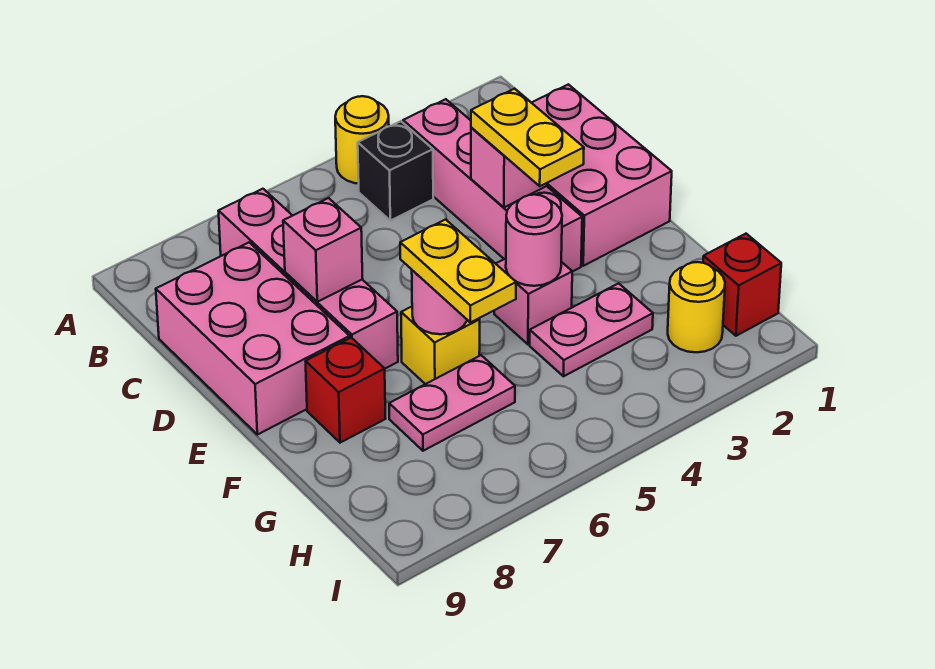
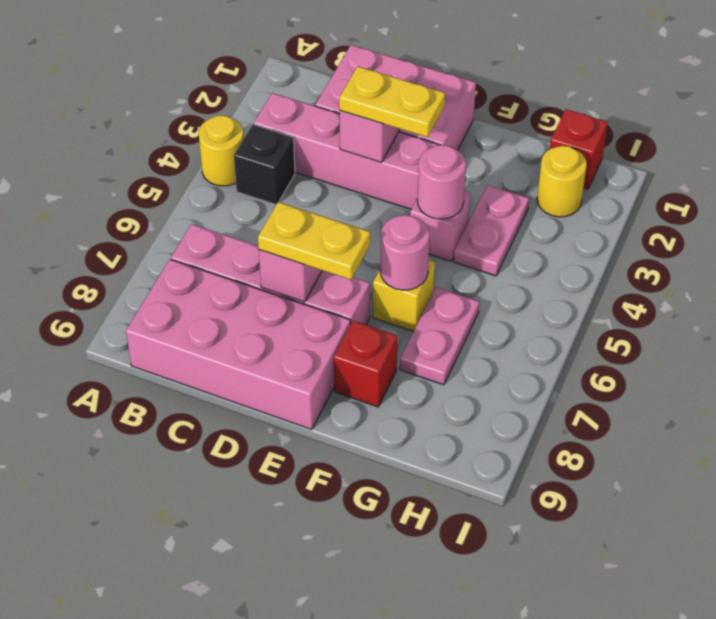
pink brick C8:E9 level 1 -> pink brick B8:E9 level 1
yellow plate F6:G6 level 3 -> yellow plate D7:E7 level 3

